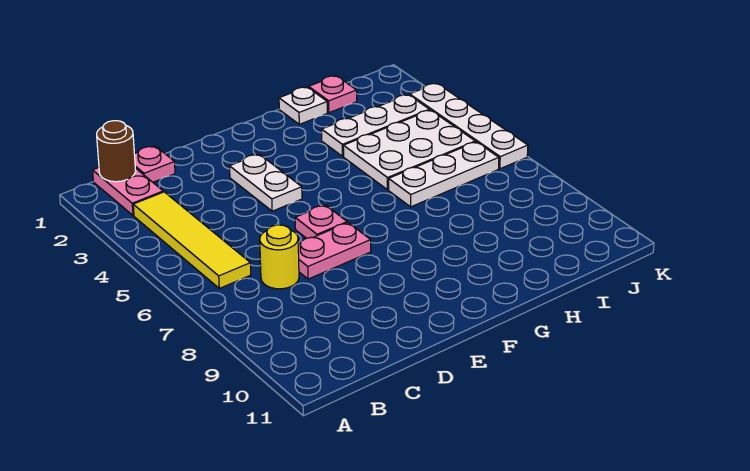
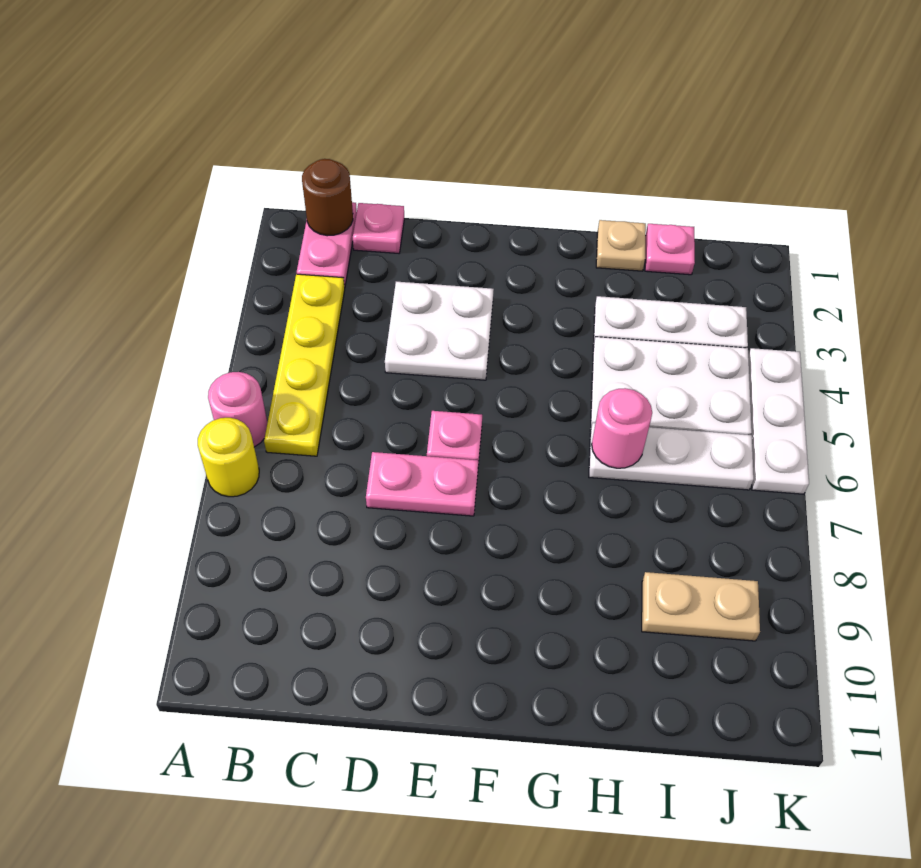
none -> pink round brick A6 level 1
yellow tile B3:B6 level 1 -> yellow plate B3:B6 level 1
yellow round brick C7 level 1 -> yellow round brick A7 level 1
white plate E3:E4 level 1 -> white plate D3:E4 level 1
white plate H1 level 1 -> tan plate H1 level 1
none -> pink round brick H6 level 2
none -> tan plate I9:J9 level 1
white plate K3:K6 level 1 -> white plate K4:K6 level 1

